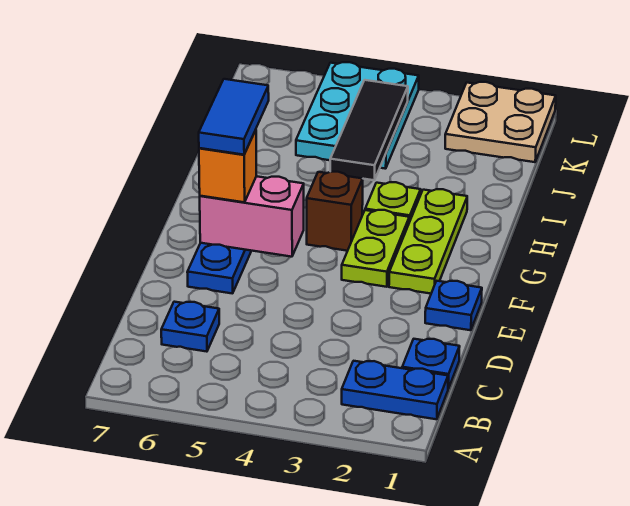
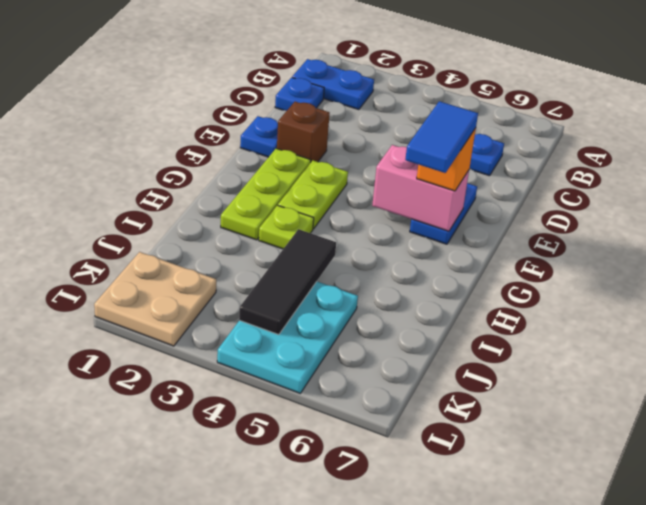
brown brick G4 level 1 -> brown brick E2 level 1

